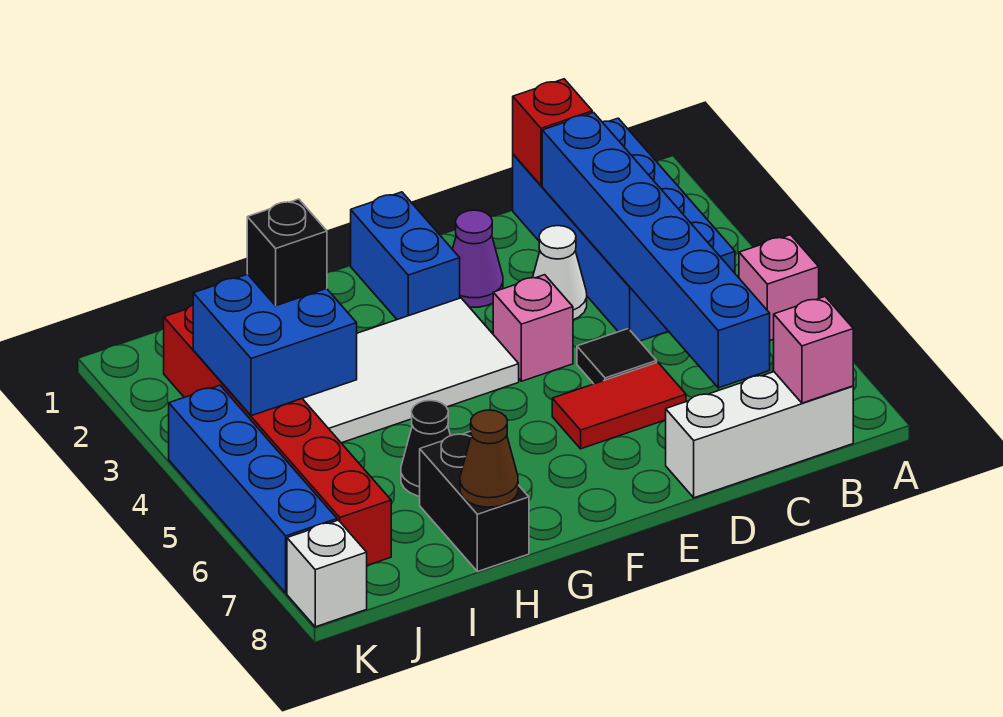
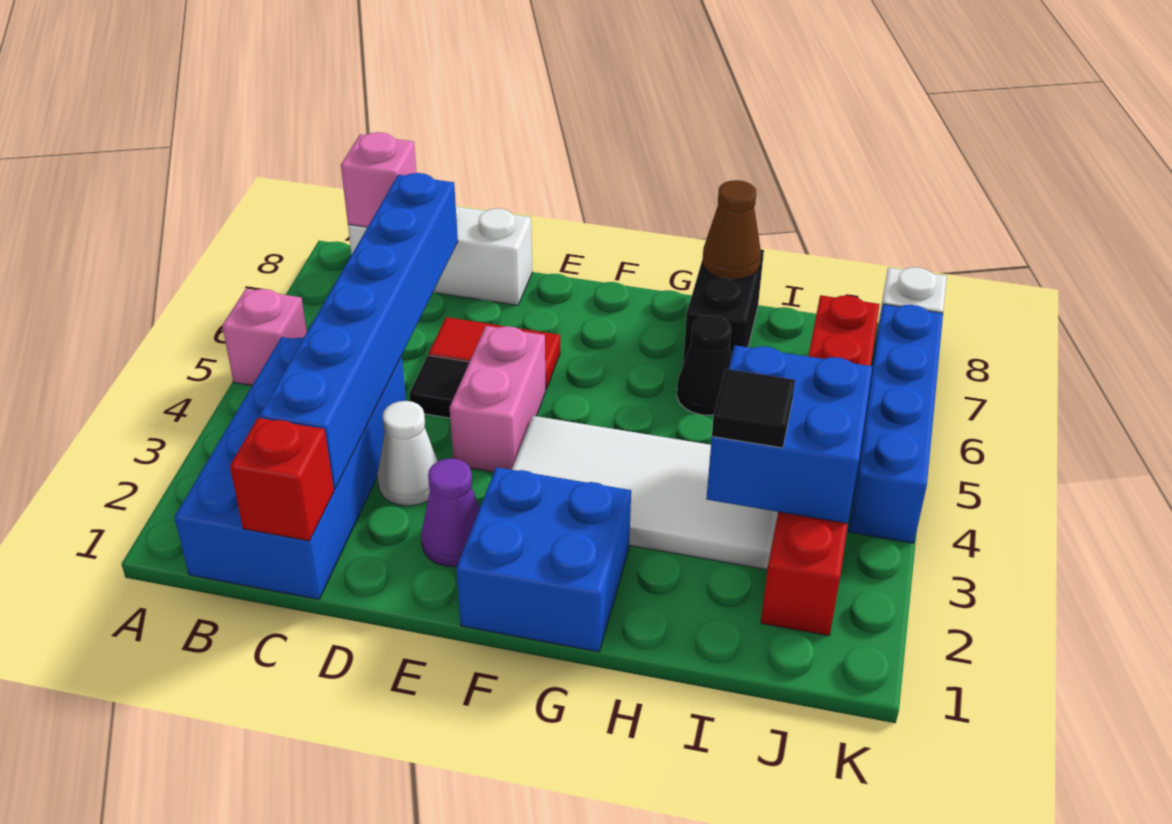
pink brick E4 level 1 -> pink brick E4:E5 level 1
blue brick F1:F2 level 1 -> blue brick F1:G2 level 1
black brick I3 level 3 -> black tile I3 level 3

